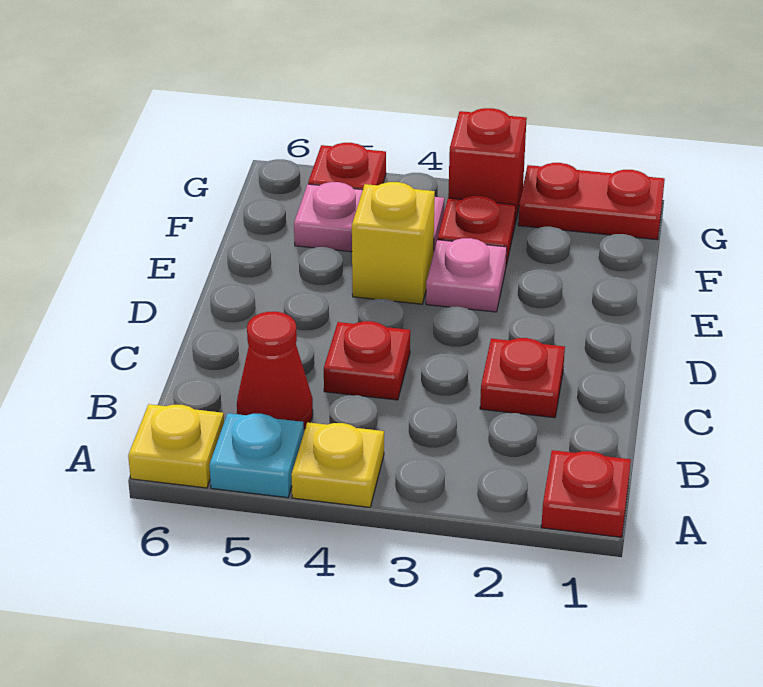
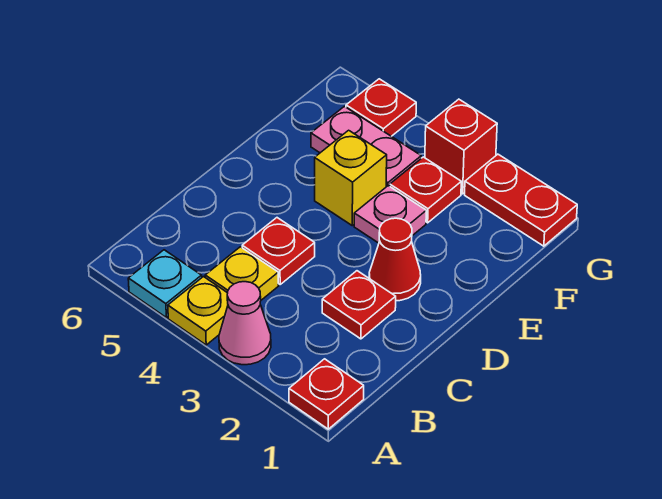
none -> pink cone A3 level 1
yellow plate A6 level 1 -> yellow plate B4 level 1
red cone B5 level 1 -> red cone D2 level 1

